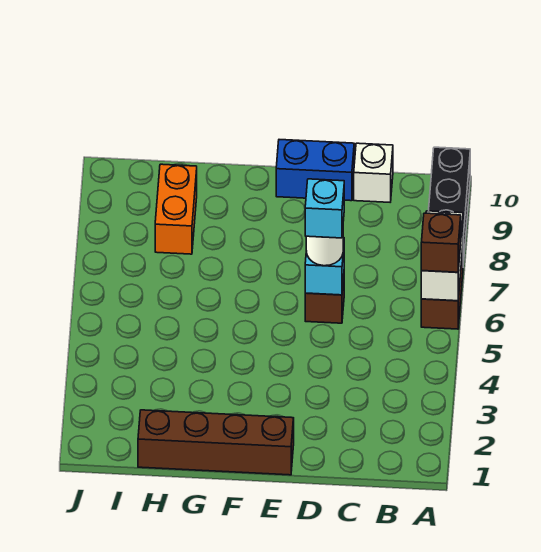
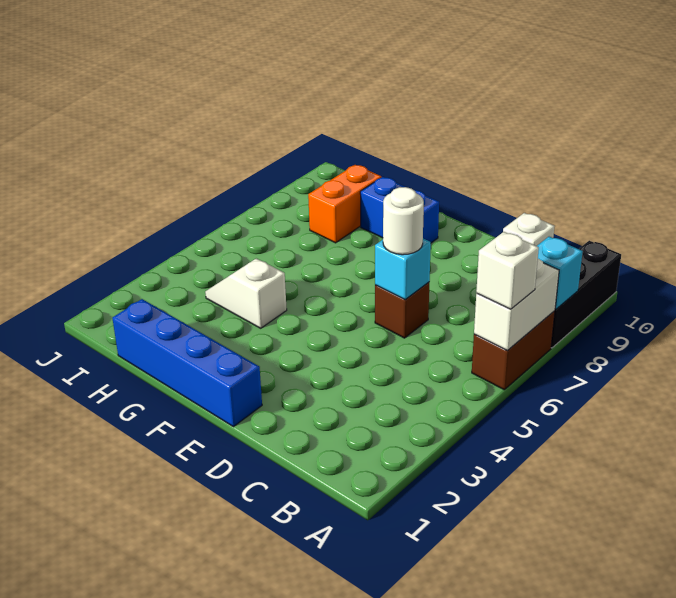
brown brick A6 level 3 -> white brick A6 level 3
cyan brick D6 level 4 -> cyan brick A8 level 2
blue brick D10:E10 level 1 -> blue brick F9:G9 level 1
brown brick E1:H1 level 1 -> blue brick E1:H1 level 1
none -> white slope G4:H4 level 1 top G

